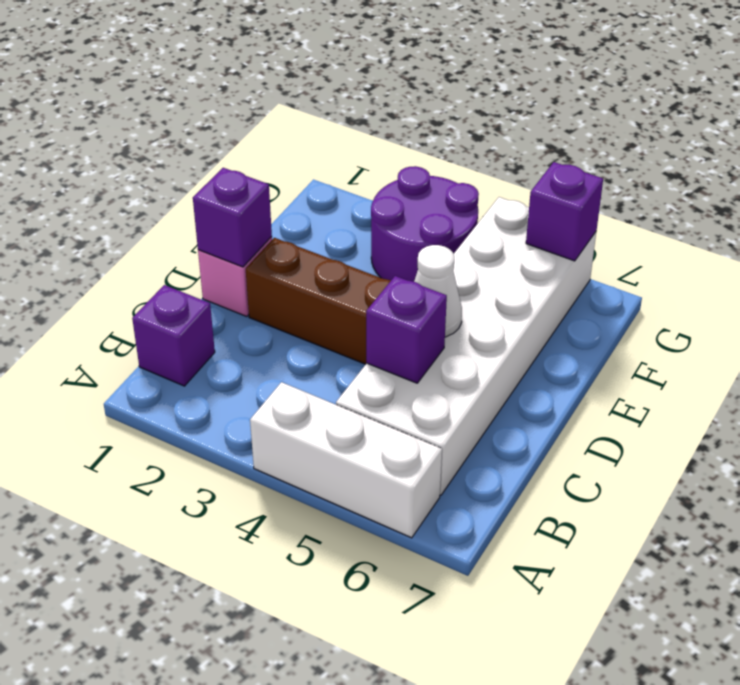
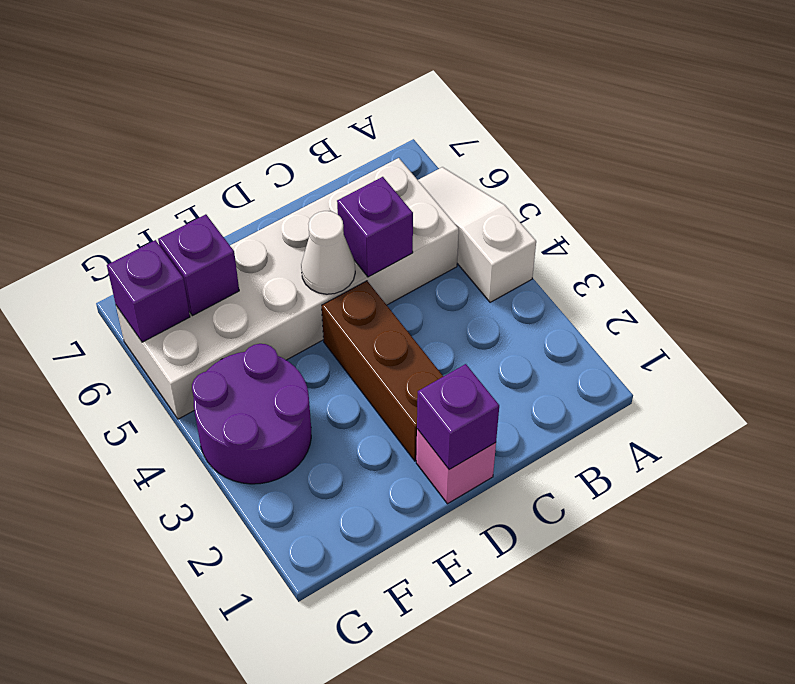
white brick A4:A6 level 1 -> white slope A4:A6 level 1 top 4
purple brick B1 level 1 -> purple brick F6 level 2

